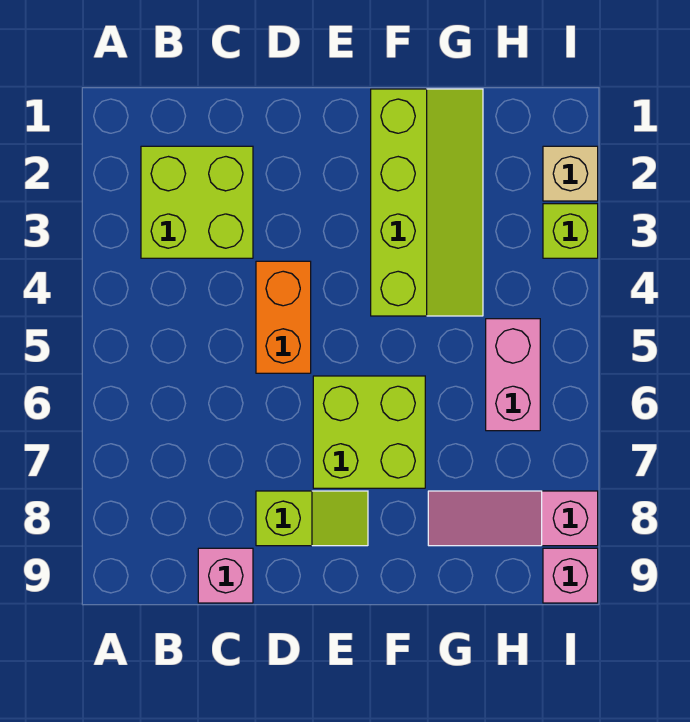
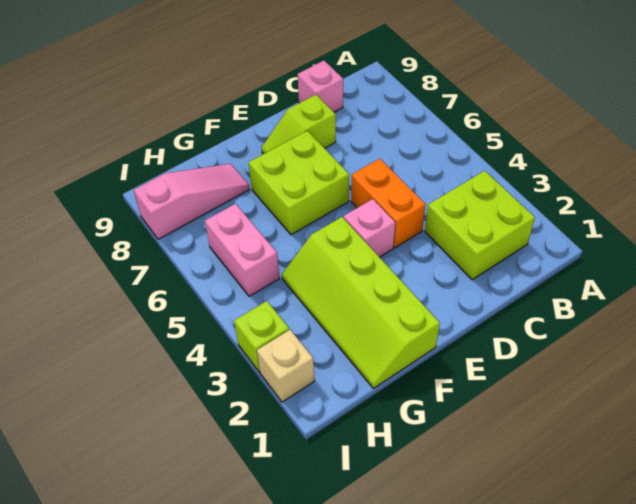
pink brick I9 level 1 -> pink brick E4 level 1

